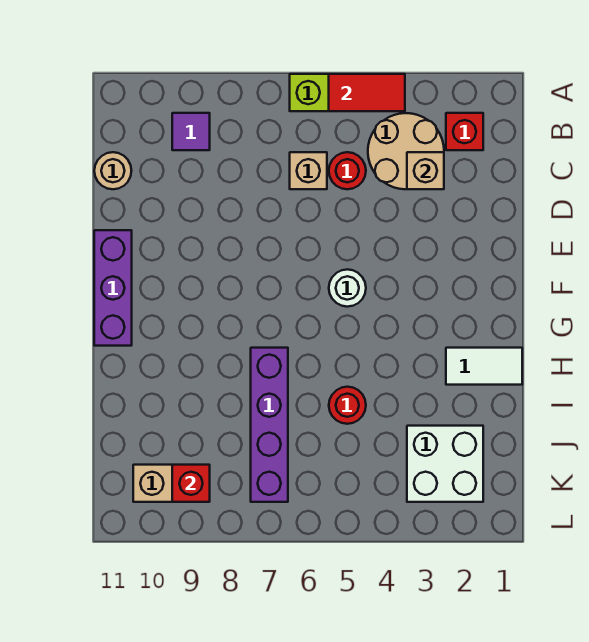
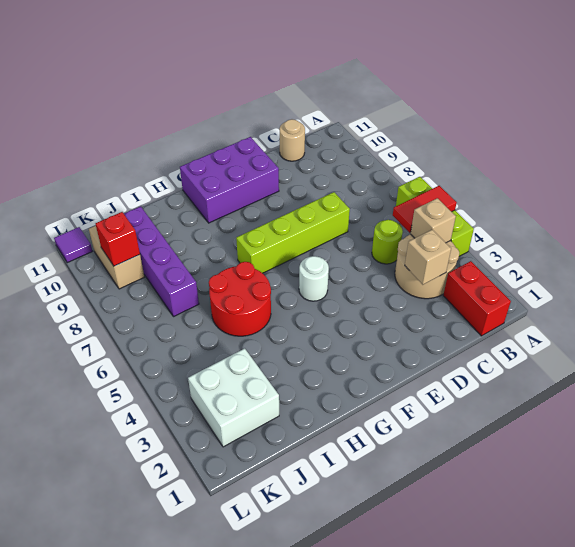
red tile A4:A5 level 2 -> red tile A5:B5 level 2
red brick B2 level 1 -> red brick B1:B2 level 1
purple tile B9 level 1 -> purple tile L11 level 1
red round brick C5 level 1 -> lime round brick C5 level 1
tan brick C6 level 1 -> tan brick B4 level 2
none -> lime brick D7:G7 level 1
purple brick E11:G11 level 1 -> purple brick E10:G11 level 1
white tile H1:H2 level 1 -> none
purple brick H7:K7 level 1 -> purple brick J7:J10 level 1
red round brick I5 level 1 -> red round brick H5:I6 level 1

